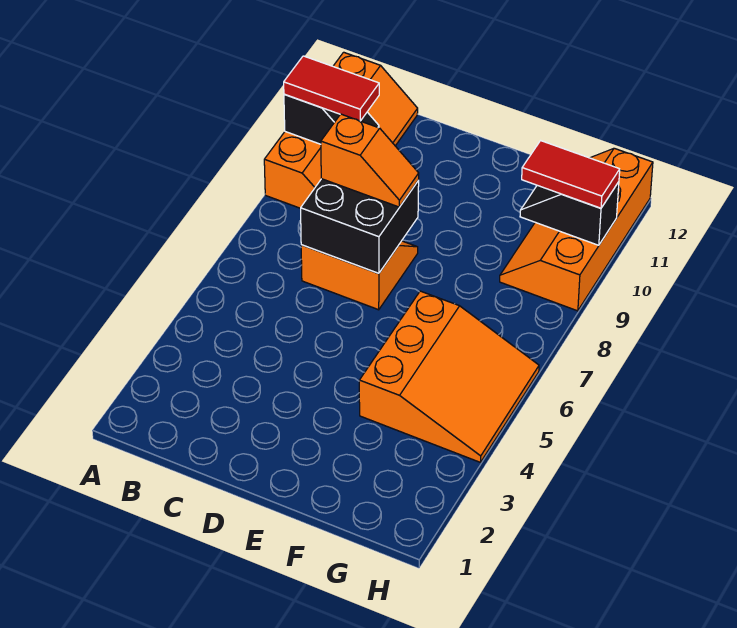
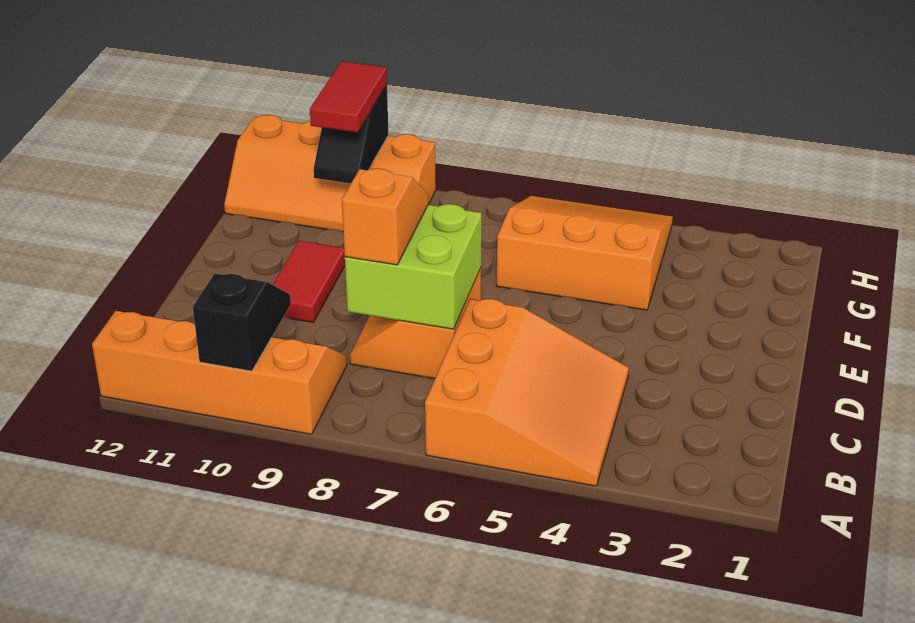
none -> orange slope A4:C6 level 1 top 6
red tile A10:B10 level 3 -> red tile D10:E10 level 1
black brick C7:D8 level 2 -> lime brick C7:D8 level 2

